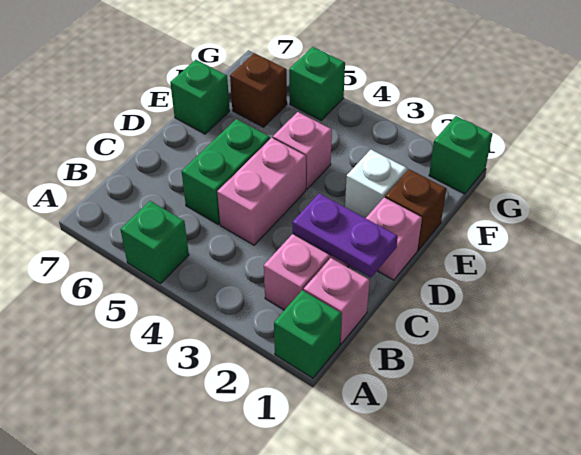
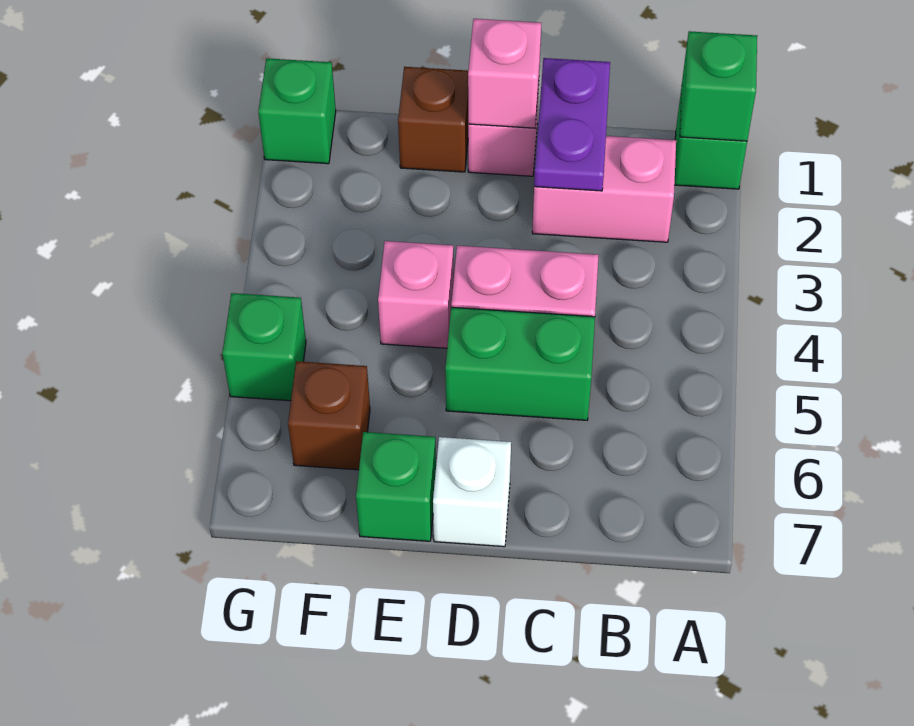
green brick A5 level 1 -> green brick A1 level 2
pink brick B1 level 1 -> pink brick D1 level 2
white brick E2 level 1 -> white brick D7 level 1

